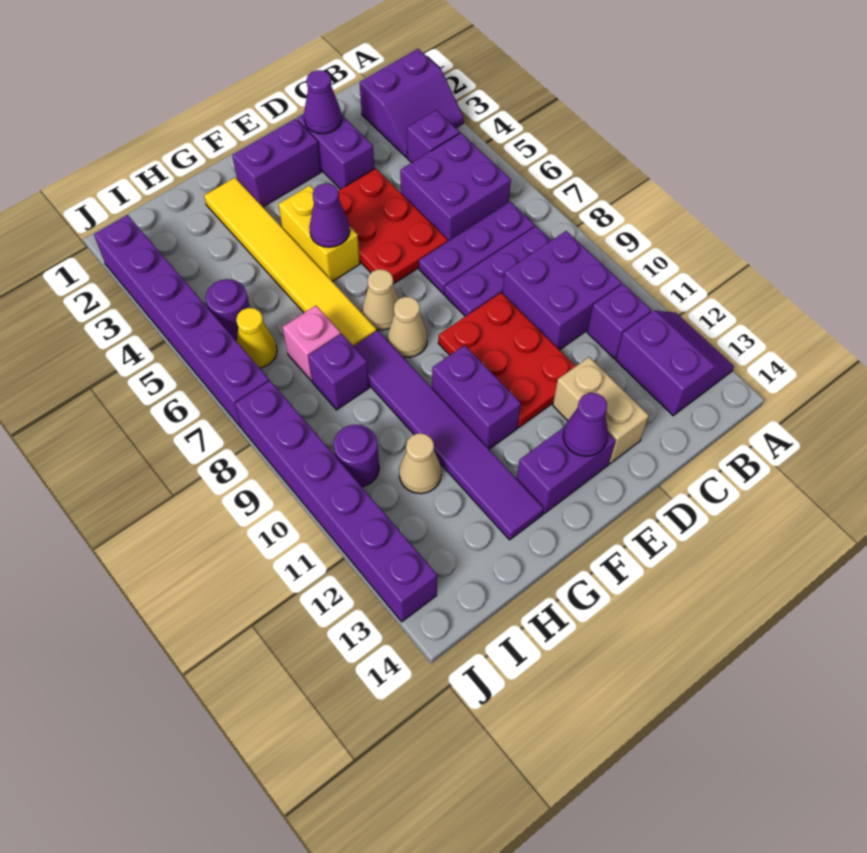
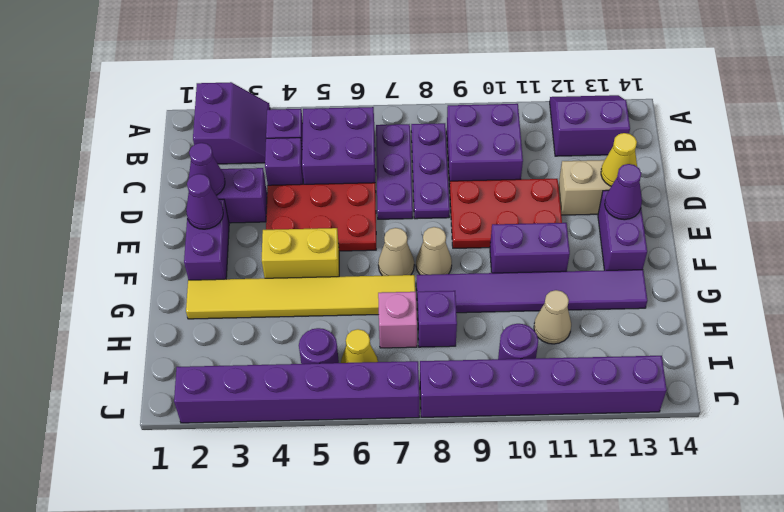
purple brick B11 level 1 -> purple brick C4 level 1
none -> yellow cone D13 level 2
purple cone F5 level 2 -> purple cone E2 level 2

